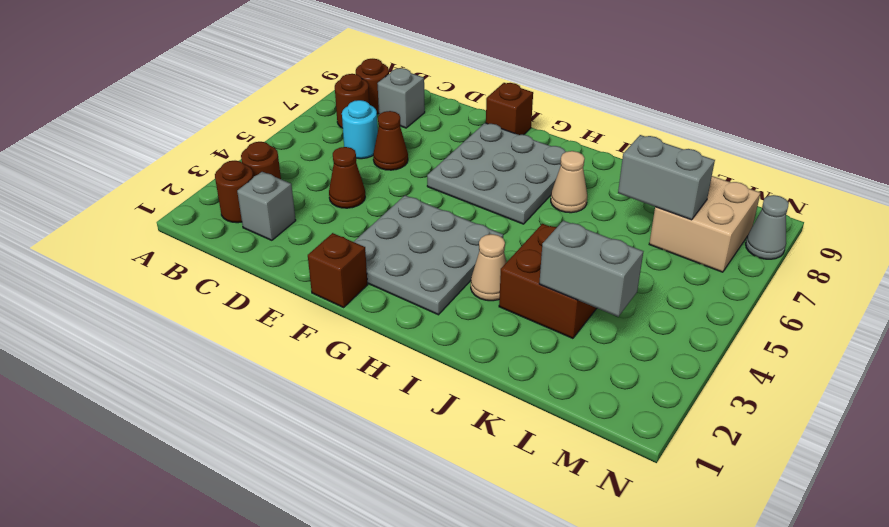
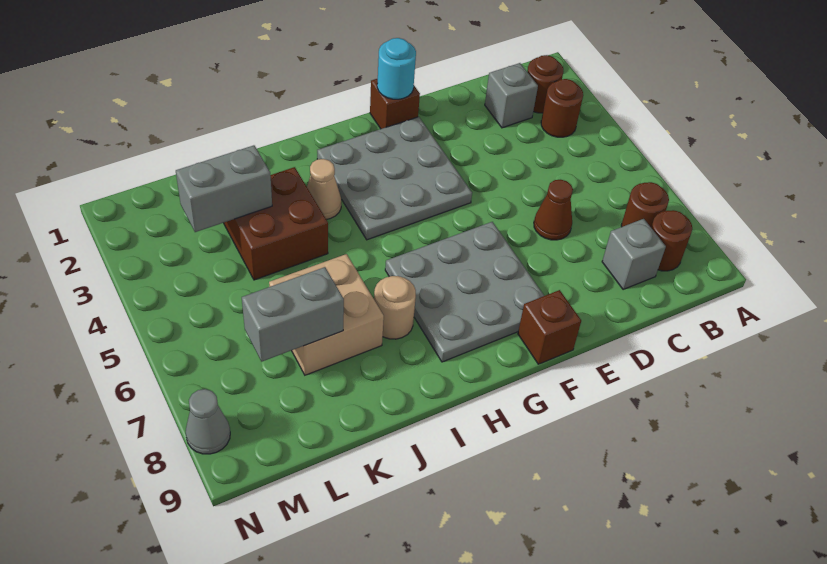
cyan round brick C6 level 1 -> cyan round brick F1 level 2
brown cone D4 level 1 -> none
tan cone I7 level 1 -> tan round brick I7 level 1
tan brick L7:M8 level 1 -> tan brick J6:K7 level 1

